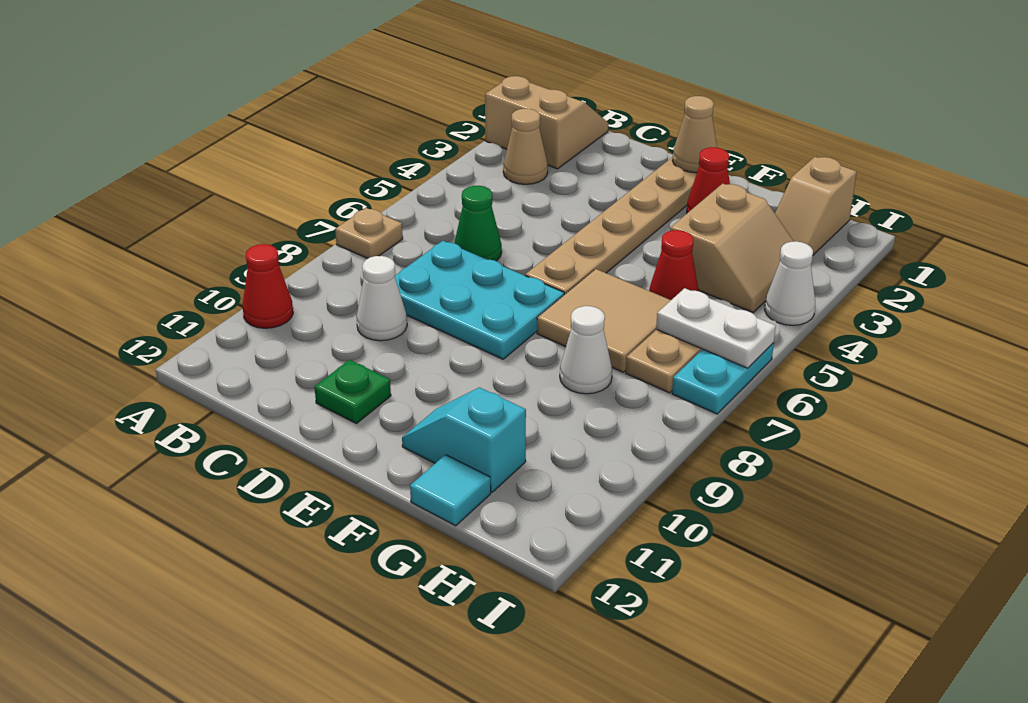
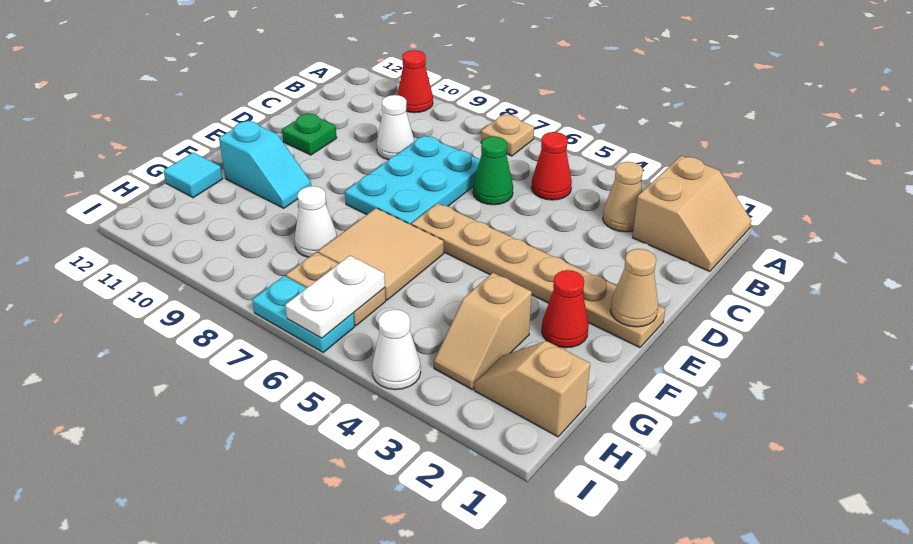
cyan slope F11:G11 level 1 top G -> cyan slope F10:F11 level 1 top 11
tan slope G3:H4 level 1 top G -> tan slope G3:H3 level 1 top G
red cone G5 level 1 -> red cone B5 level 1

